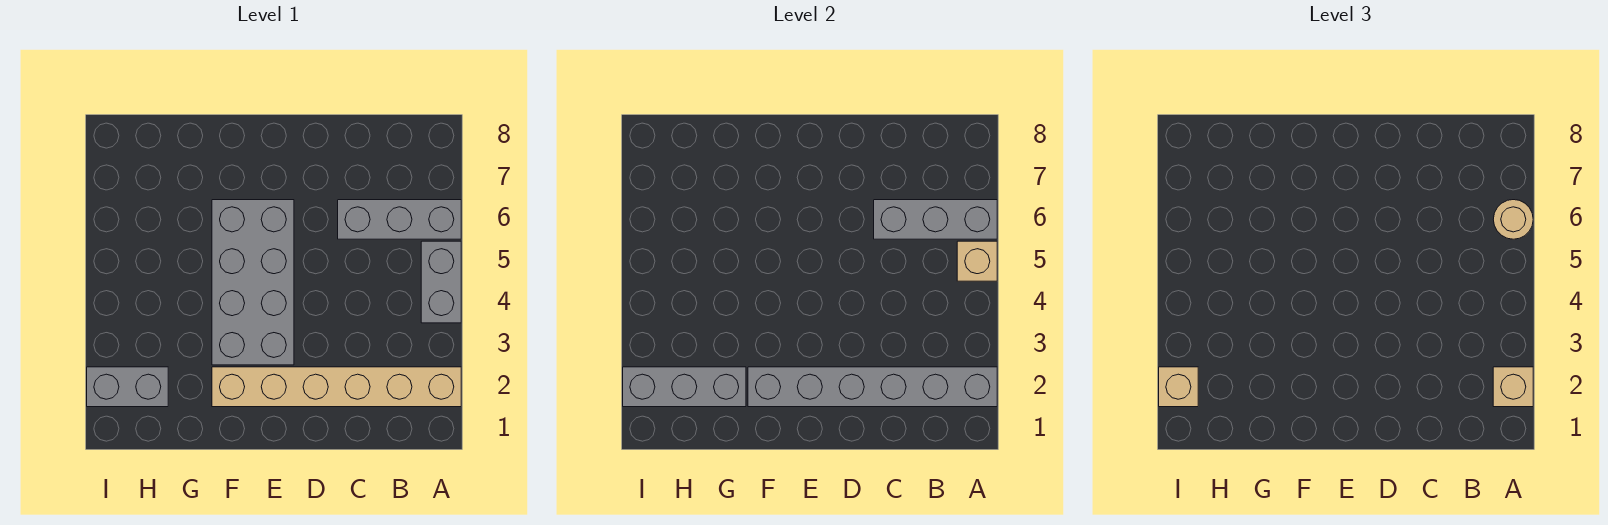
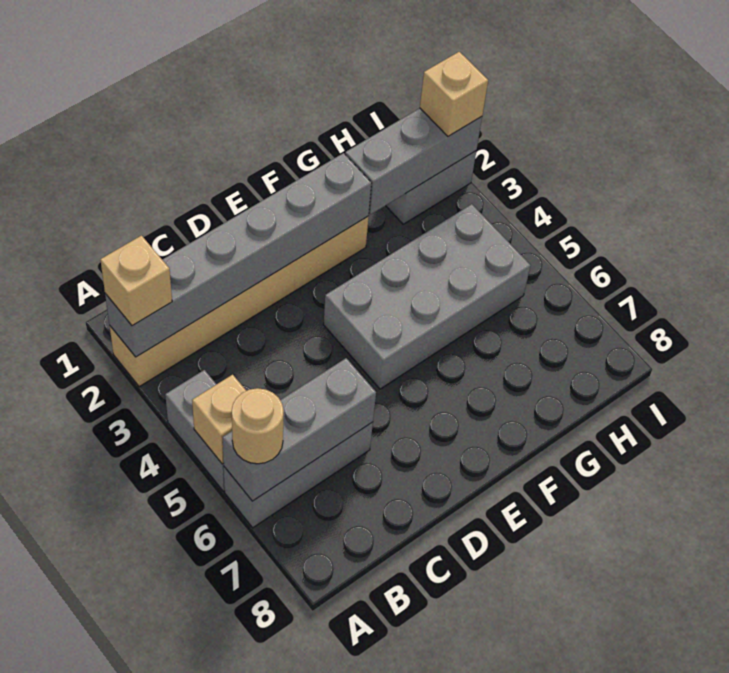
grey brick E3:F6 level 1 -> grey brick E4:H5 level 1

